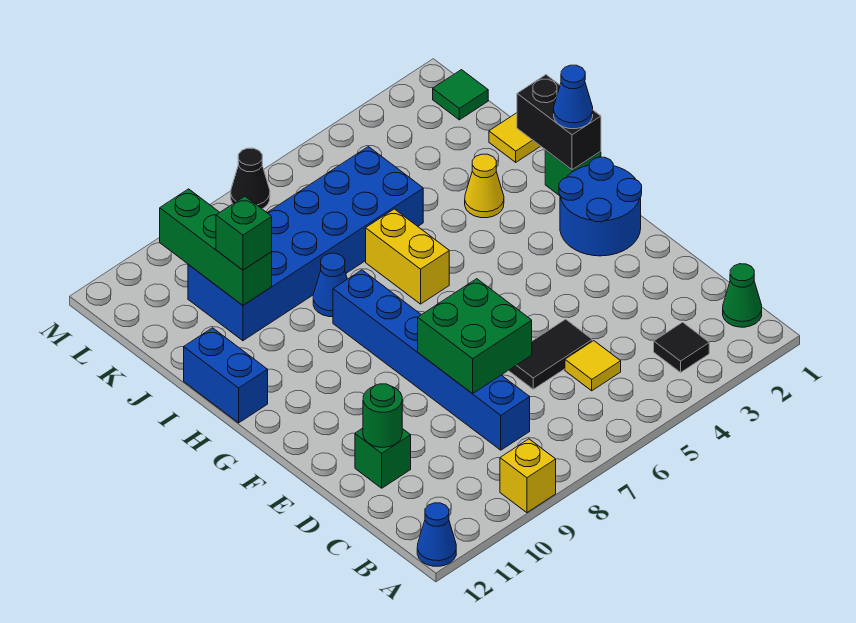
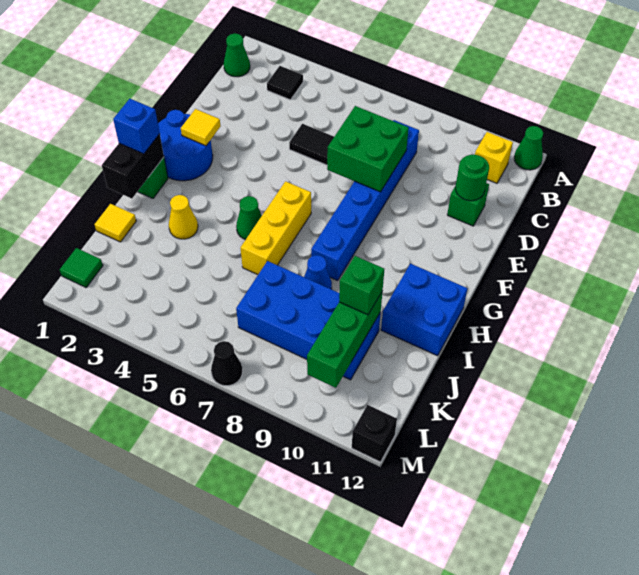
yellow brick A9 level 1 -> yellow brick B11 level 1
blue cone A12 level 1 -> green cone A12 level 1
yellow tile C5 level 1 -> yellow tile F2 level 2
blue cone H1 level 3 -> blue brick H1 level 3
none -> green cone H5 level 1
yellow brick H6:I6 level 1 -> yellow brick G6:I6 level 1
blue brick H12:I12 level 1 -> blue brick H11:I12 level 1
blue brick J5:K10 level 1 -> blue brick J7:K10 level 1
none -> black brick M12 level 1

